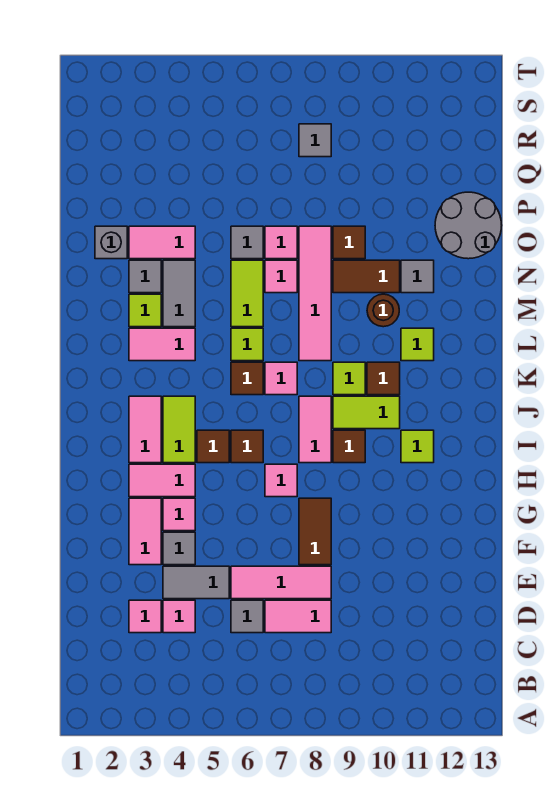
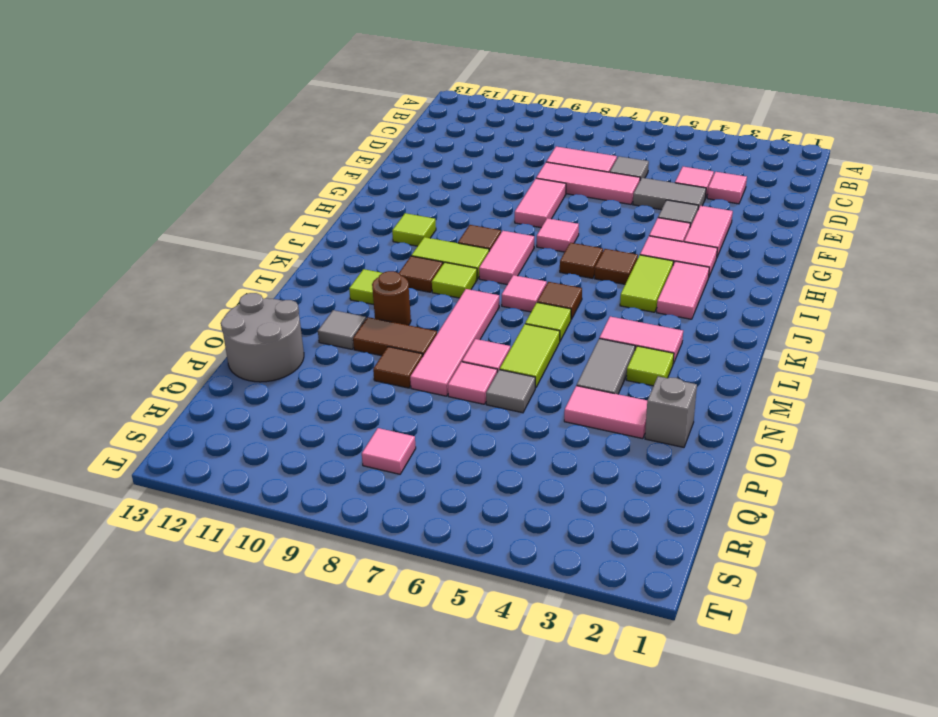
brown tile F8:G8 level 1 -> pink tile F8:G8 level 1
grey tile N3 level 1 -> none
grey tile R8 level 1 -> pink tile R8 level 1

